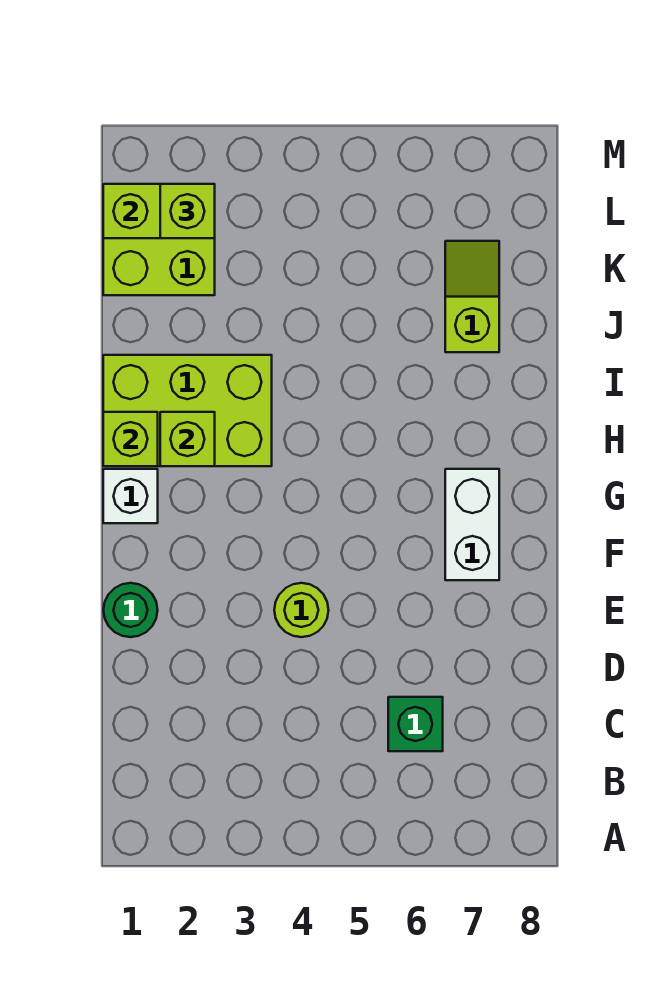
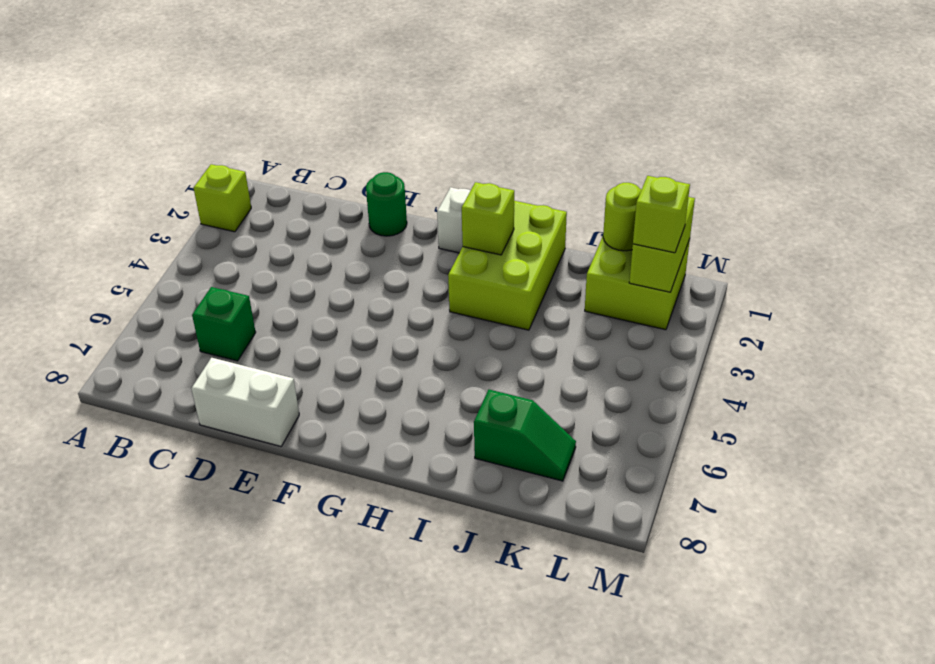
lime round brick E4 level 1 -> lime round brick K1 level 2
white brick F7:G7 level 1 -> white brick D8:E8 level 1
lime brick H1 level 2 -> lime brick A2 level 1
lime slope J7:K7 level 1 top J -> green slope J7:K7 level 1 top J

